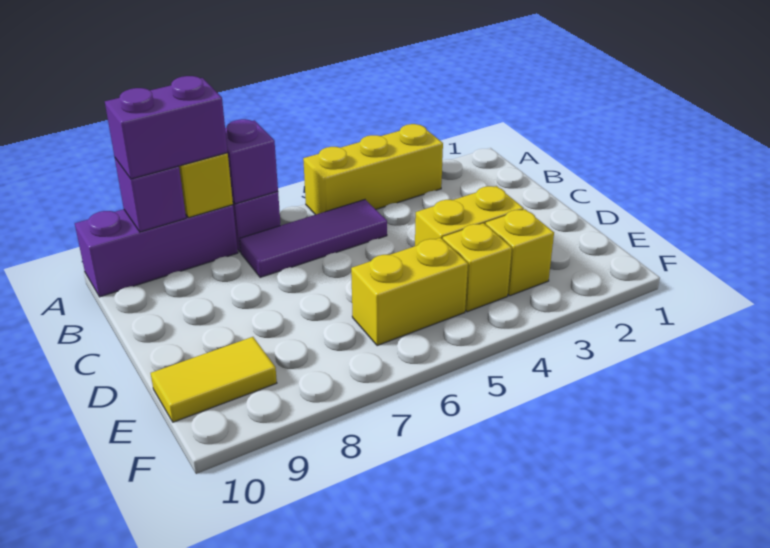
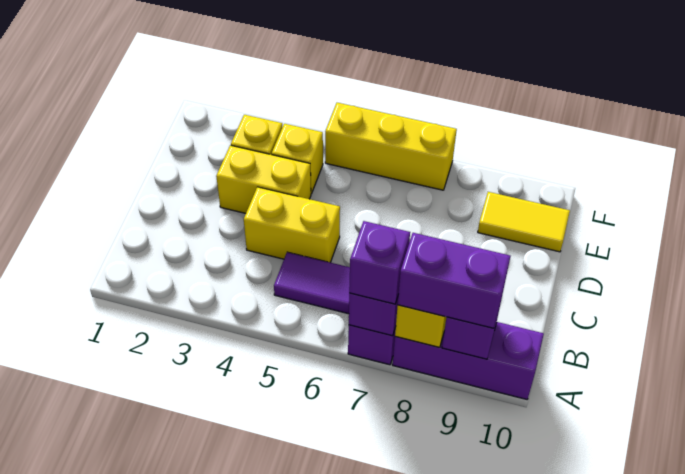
yellow brick A3:A5 level 1 -> yellow brick F5:F7 level 1
none -> purple brick A7 level 3
yellow brick E5:E6 level 1 -> yellow brick C4:C5 level 1

